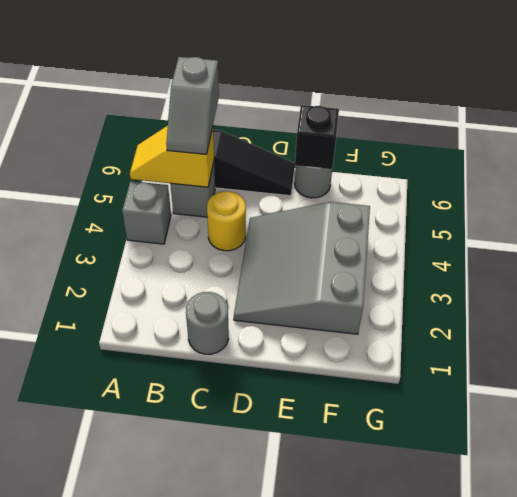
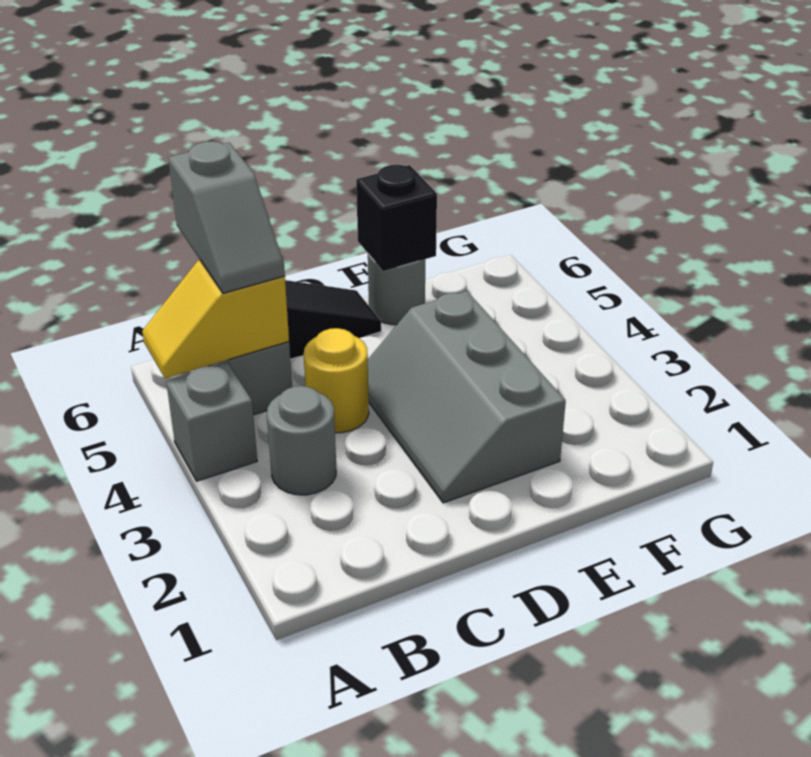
grey round brick C1 level 1 -> grey round brick B3 level 1
grey slope D2:F4 level 1 top F -> grey slope D2:E4 level 1 top E

